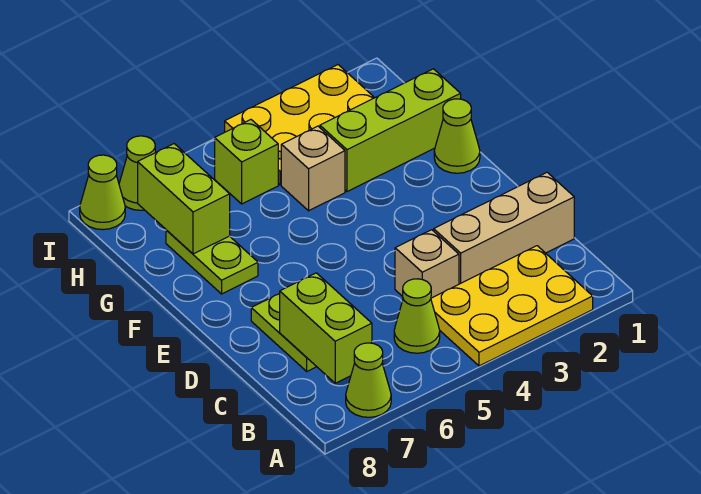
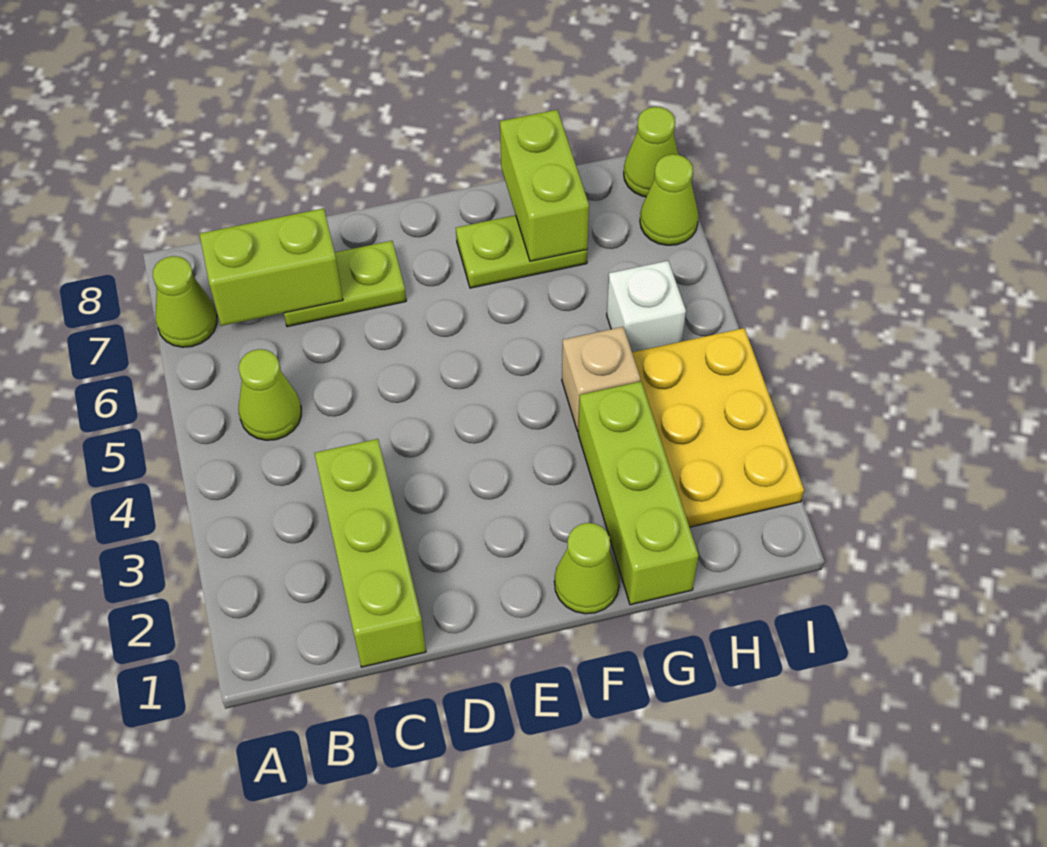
yellow plate A2:B4 level 1 -> none
tan brick C1:C3 level 1 -> lime brick C1:C3 level 1
tan brick C4 level 1 -> none
lime brick G7:H7 level 2 -> lime brick G7:G8 level 2
lime brick H5 level 1 -> white brick H5 level 1

